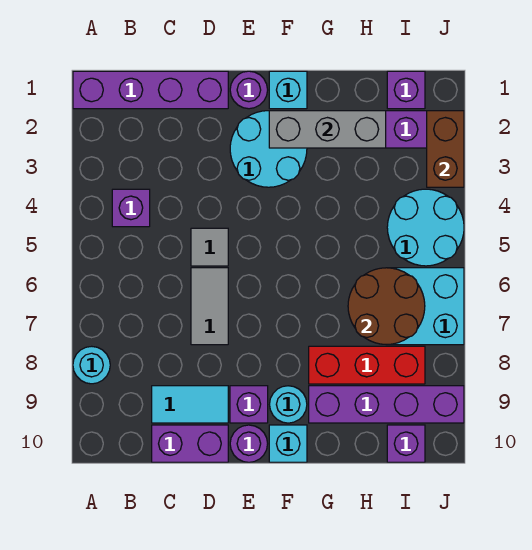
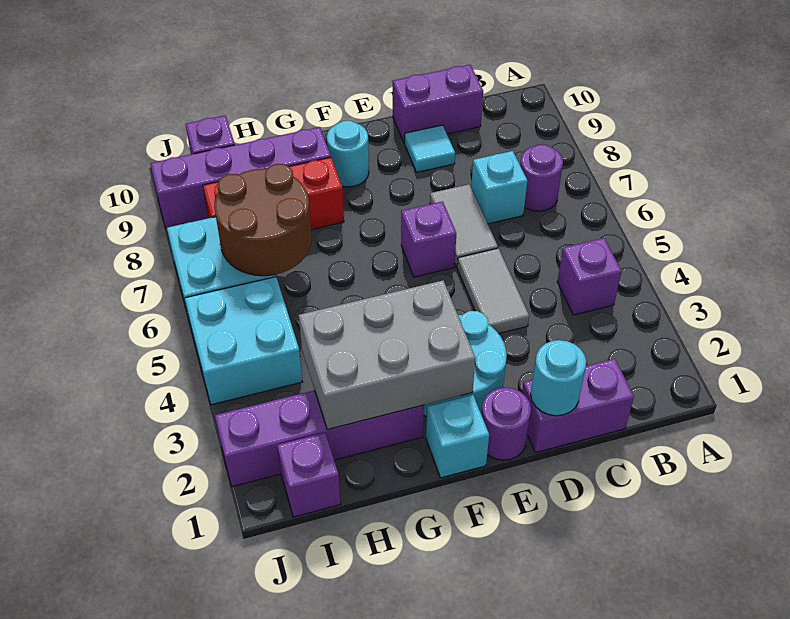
purple brick A1:D1 level 1 -> purple brick C1:D1 level 1
cyan round brick A8 level 1 -> cyan round brick D1 level 2
cyan tile C9:D9 level 1 -> cyan tile D9 level 1
grey tile D5 level 1 -> grey tile D4:D5 level 1
purple brick E9 level 1 -> purple brick E6 level 1
purple round brick E10 level 1 -> purple round brick B7 level 1
grey brick F2:H2 level 2 -> grey brick F2:H3 level 2
cyan brick F10 level 1 -> cyan brick C7 level 1
cyan round brick I4:J5 level 1 -> cyan brick I4:J5 level 1
brown brick J2:J3 level 2 -> none

